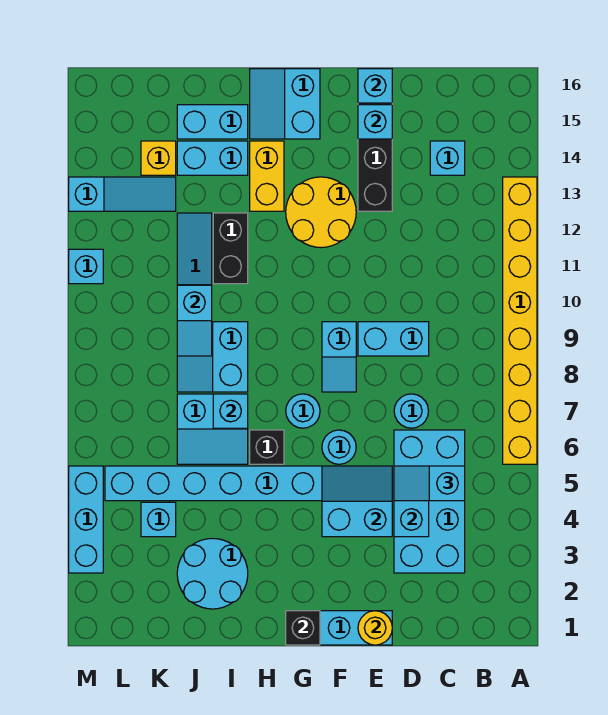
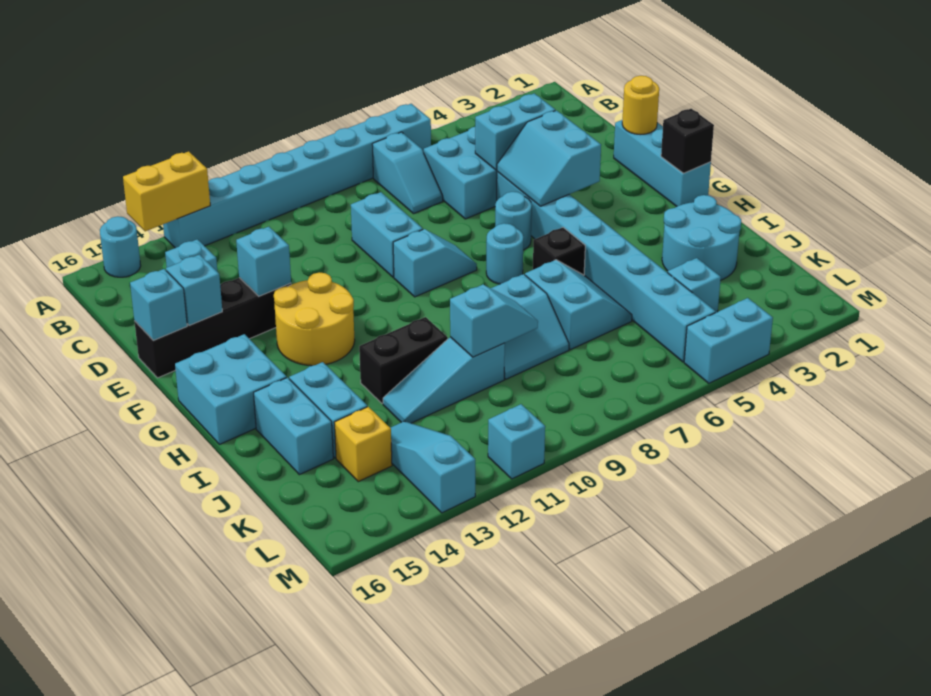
yellow brick A6:A13 level 1 -> cyan brick A6:A13 level 1
cyan slope C5:D5 level 3 top C -> cyan slope B7:C7 level 1 top B
cyan round brick D7 level 1 -> cyan round brick A15 level 1
cyan slope G15:H16 level 1 top G -> cyan brick G15:H16 level 1
yellow brick H13:H14 level 1 -> yellow brick A13:A14 level 2
cyan brick I7 level 2 -> cyan brick E13 level 2
cyan brick M3:M5 level 1 -> cyan brick M4:M5 level 1

